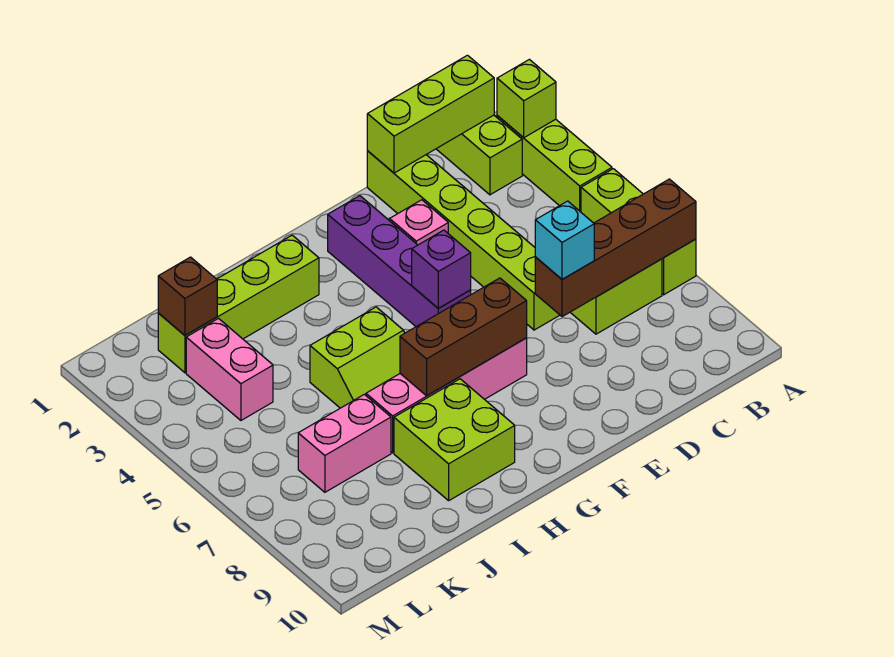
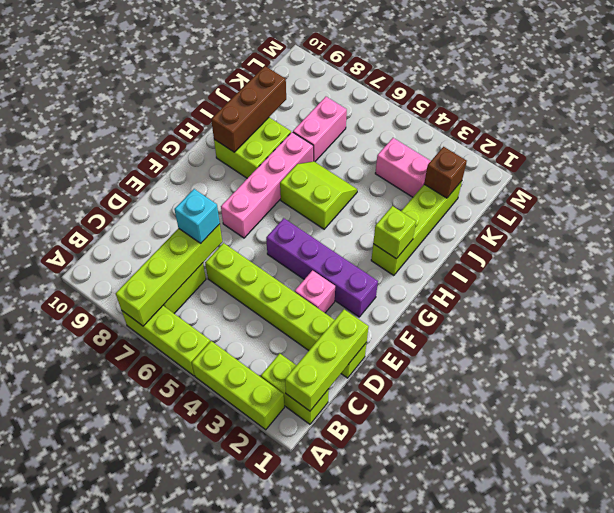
lime brick A2 level 2 -> lime brick H2 level 2
brown brick A7:D7 level 2 -> lime brick A7:D7 level 2
purple brick F5 level 2 -> none
brown brick F7:H7 level 2 -> brown brick H9:J9 level 2
lime slope H5:I6 level 1 top 5 -> lime slope H5:I6 level 1 top H

